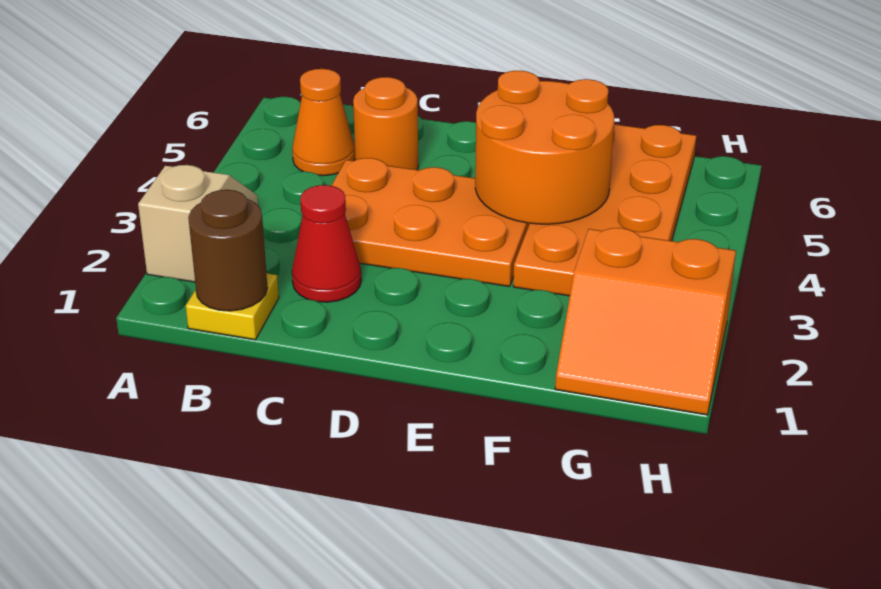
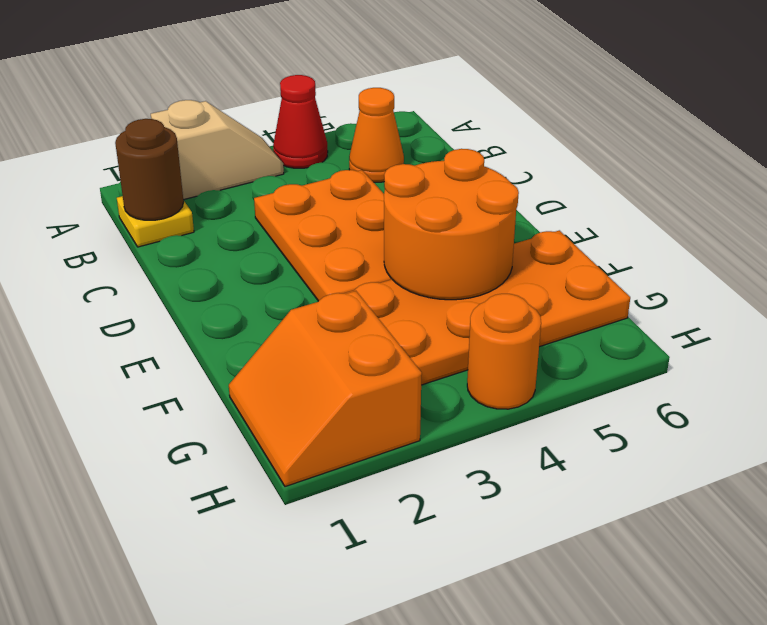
red cone C2 level 1 -> red cone A4 level 1
orange round brick C5 level 1 -> orange round brick H4 level 1

